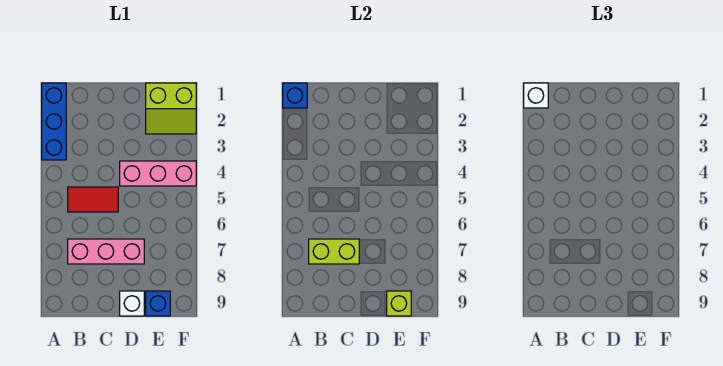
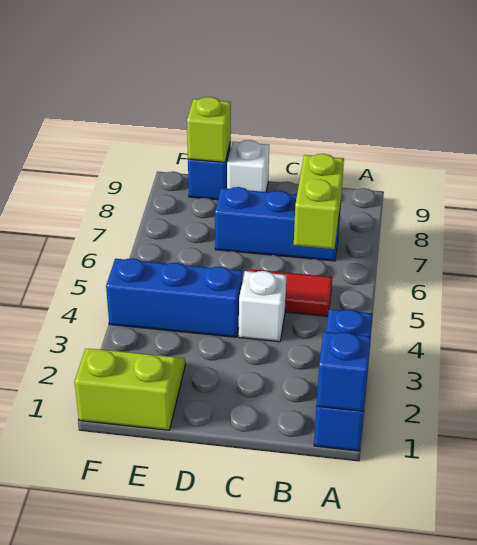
white brick A1 level 3 -> white brick C4 level 1
pink brick B7:D7 level 1 -> blue brick B7:D7 level 1
lime brick B7:C7 level 2 -> lime brick B6:B7 level 2
pink brick D4:F4 level 1 -> blue brick D4:F4 level 1

